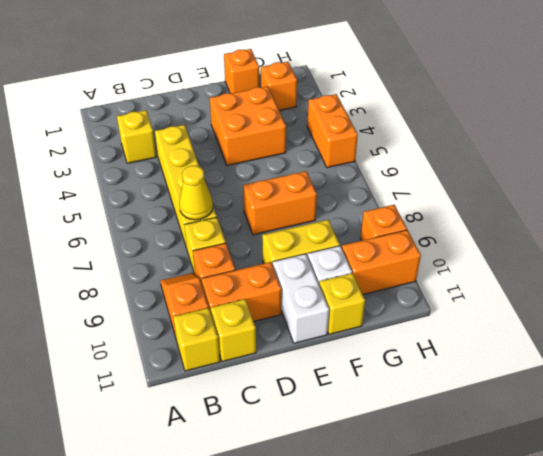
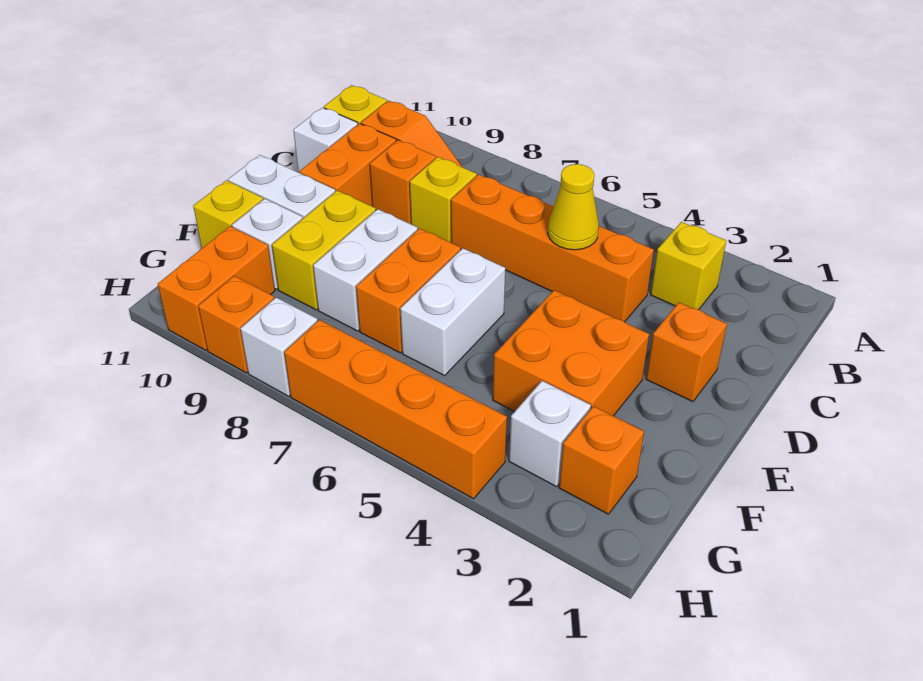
yellow brick C4:C7 level 1 -> orange brick C4:C7 level 1
yellow cone C7 level 2 -> yellow cone C5 level 2
yellow brick C11 level 1 -> white brick C11 level 1
none -> white brick E6:F6 level 1
none -> white brick E8:F8 level 1
orange brick F1 level 1 -> orange brick D2 level 1
none -> white brick G3 level 1
orange brick H4:H5 level 1 -> orange brick H4:H7 level 1
none -> white brick H8 level 1

